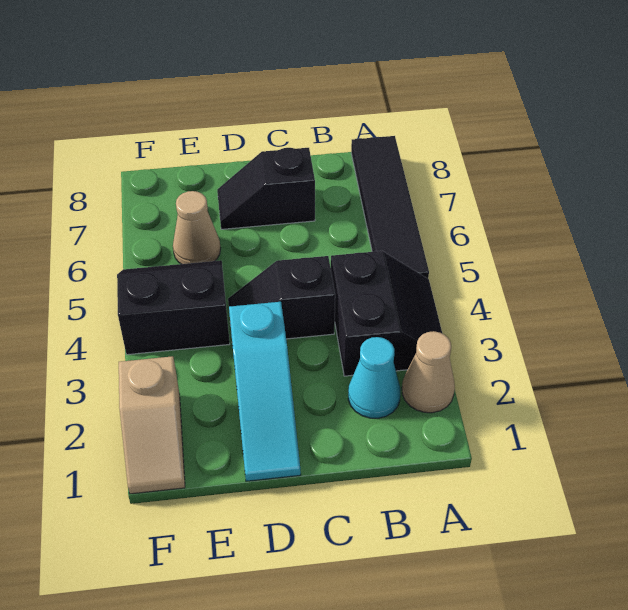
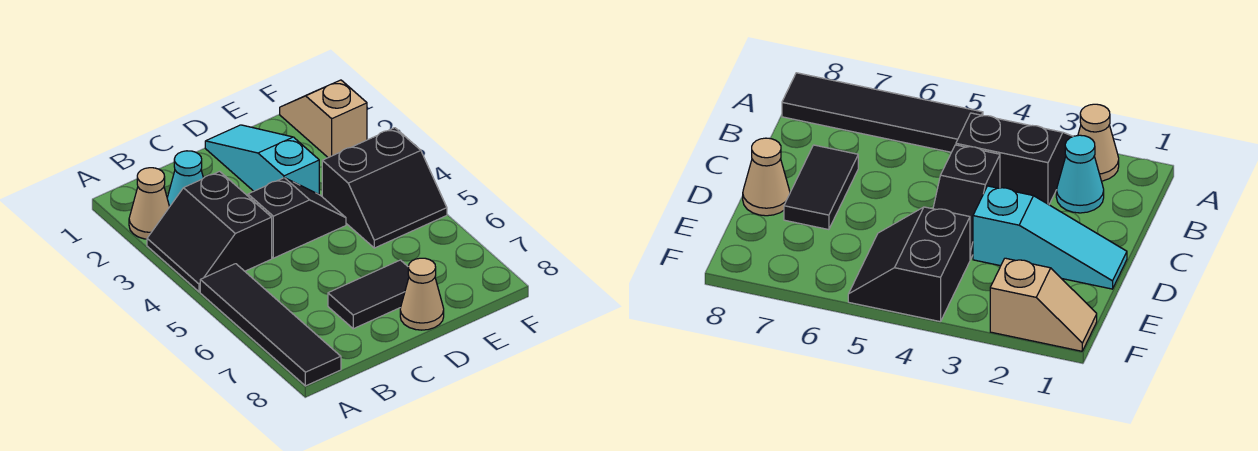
black slope C7:D7 level 1 top C -> black tile C7:D7 level 1
tan cone E6 level 1 -> tan cone D8 level 1

